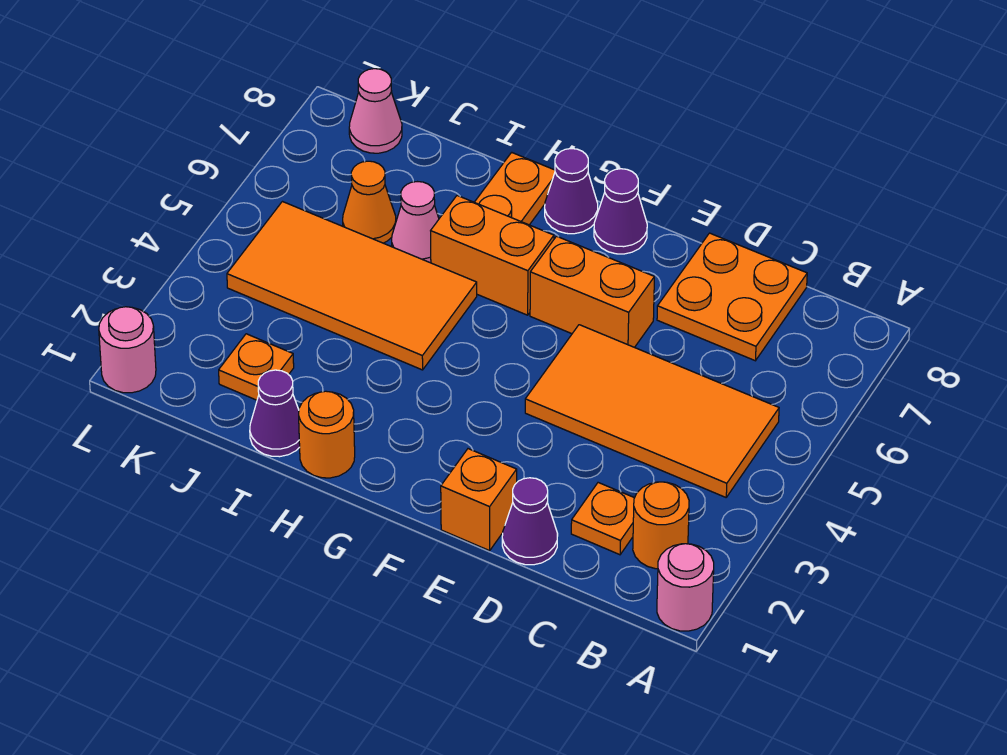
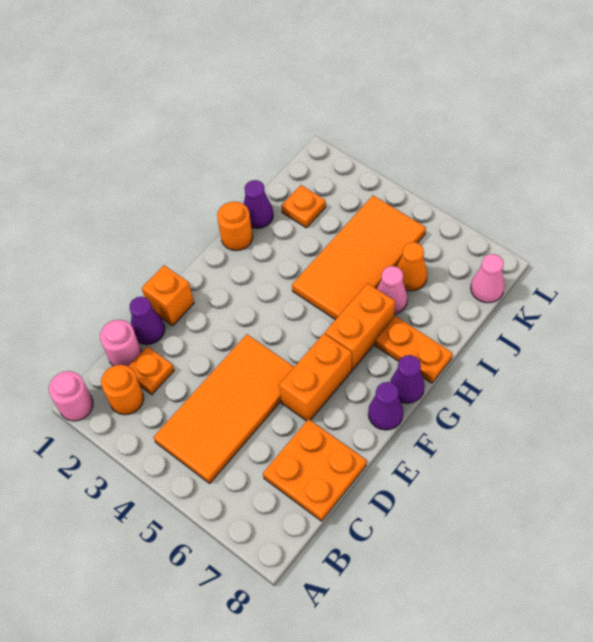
pink round brick L1 level 1 -> pink round brick C1 level 1

